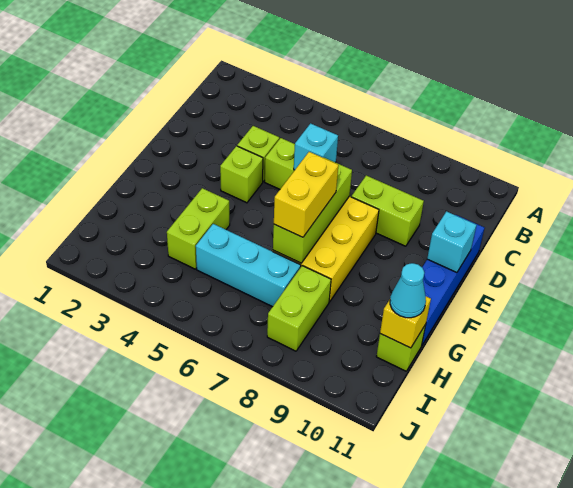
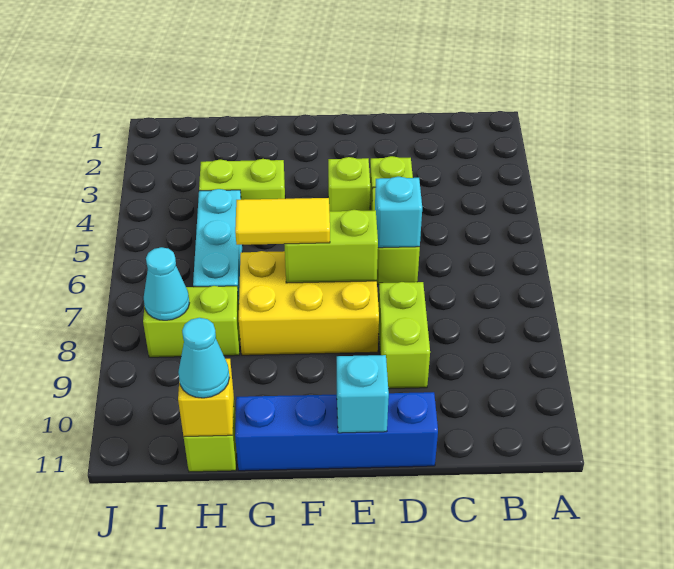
lime brick E7:G7 level 2 -> lime brick E7:F7 level 2
yellow brick F7:G7 level 3 -> yellow tile F7:G7 level 3
none -> cyan cone I8 level 2

